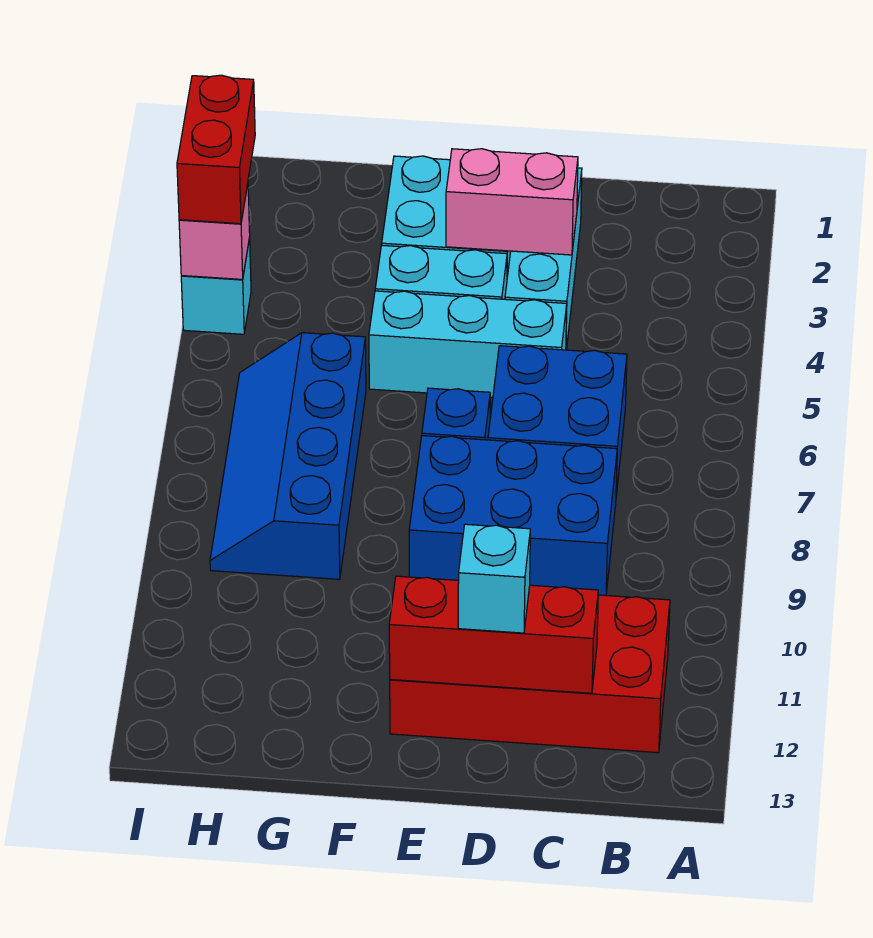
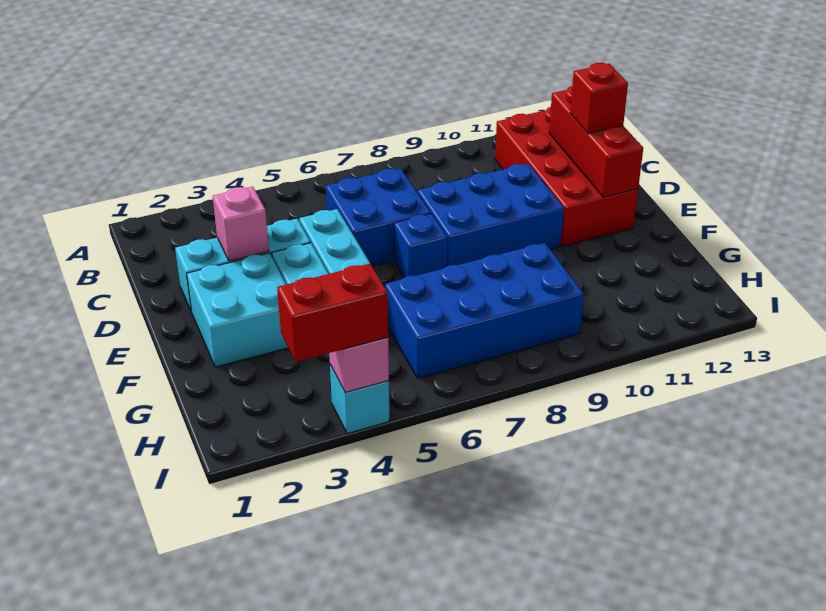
blue brick C8:E9 level 1 -> blue brick D8:E10 level 1
pink brick D3:E3 level 2 -> pink brick D3 level 2
cyan brick D12 level 3 -> red brick D12 level 3
blue slope G6:H9 level 1 top G -> blue brick G6:H9 level 1

